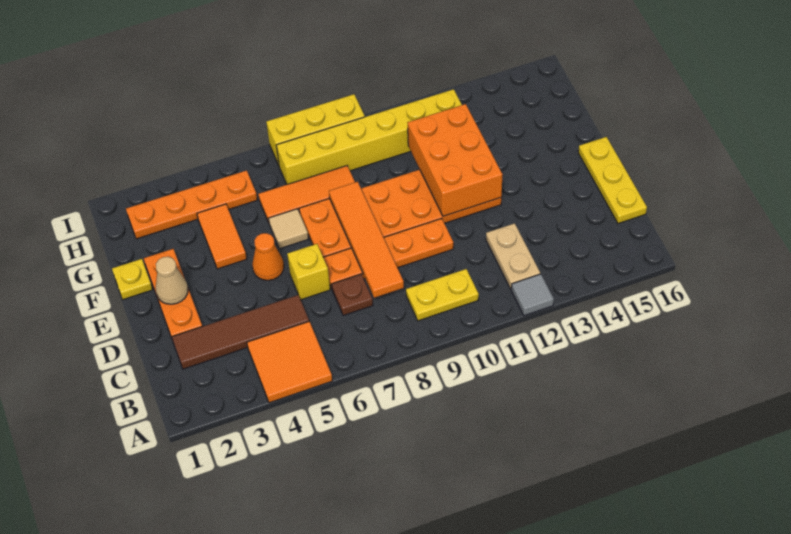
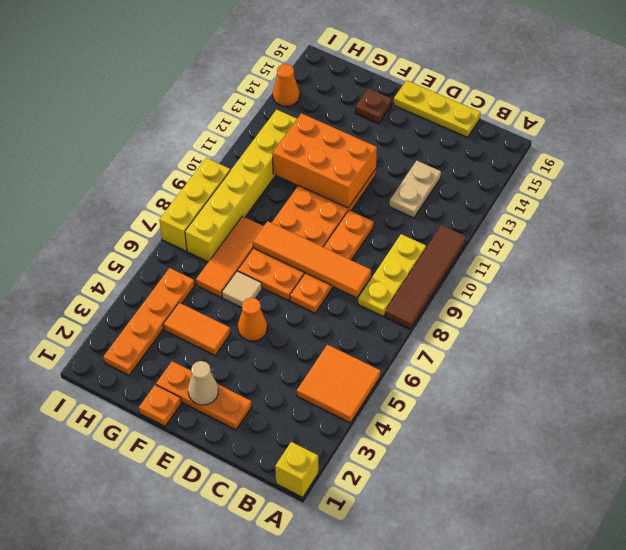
grey tile A12 level 1 -> none
yellow plate B9:B10 level 1 -> yellow plate B8:B10 level 1
tan plate B12:C12 level 1 -> tan plate C12:C13 level 1
brown tile C2:C5 level 1 -> brown tile A8:A11 level 1
brown plate C7 level 1 -> brown plate F15 level 1
yellow brick D6 level 1 -> yellow brick A1 level 1
yellow plate F1 level 1 -> orange plate F1 level 1
none -> orange cone I14 level 1

